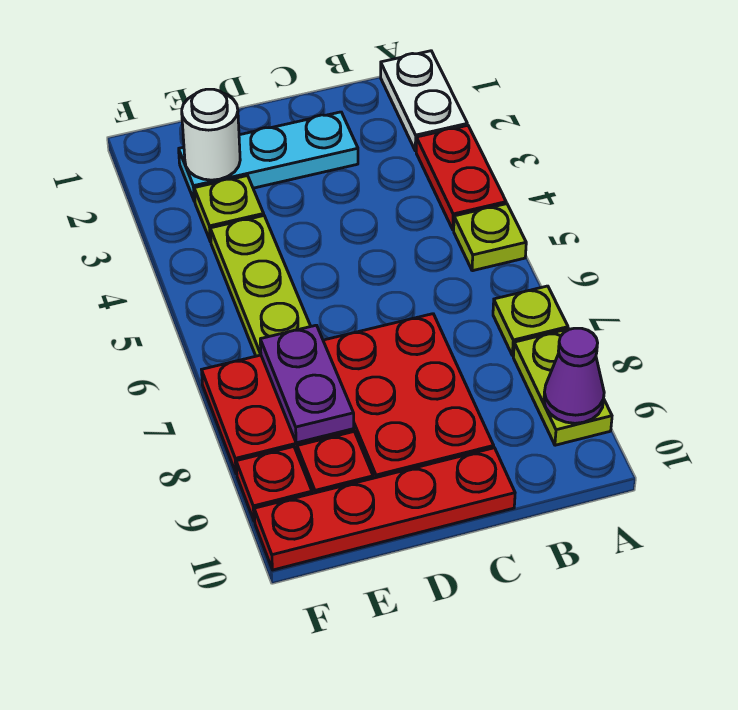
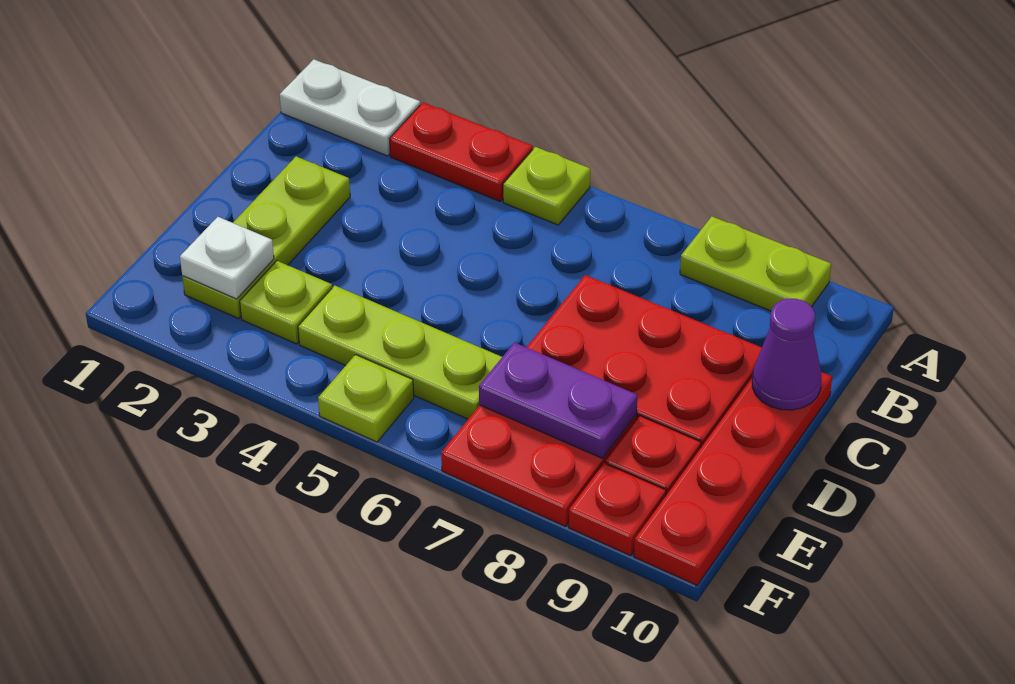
lime plate A7 level 1 -> lime plate F5 level 1
purple cone A9 level 2 -> purple cone C10 level 2
cyan plate C2:E2 level 1 -> lime plate C2:E2 level 1
white round brick E2 level 2 -> white plate E2 level 2

